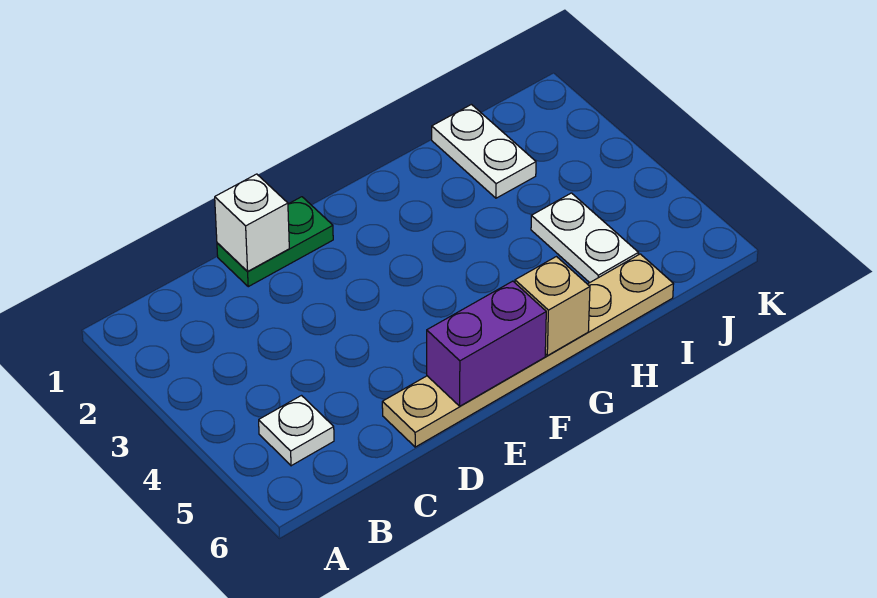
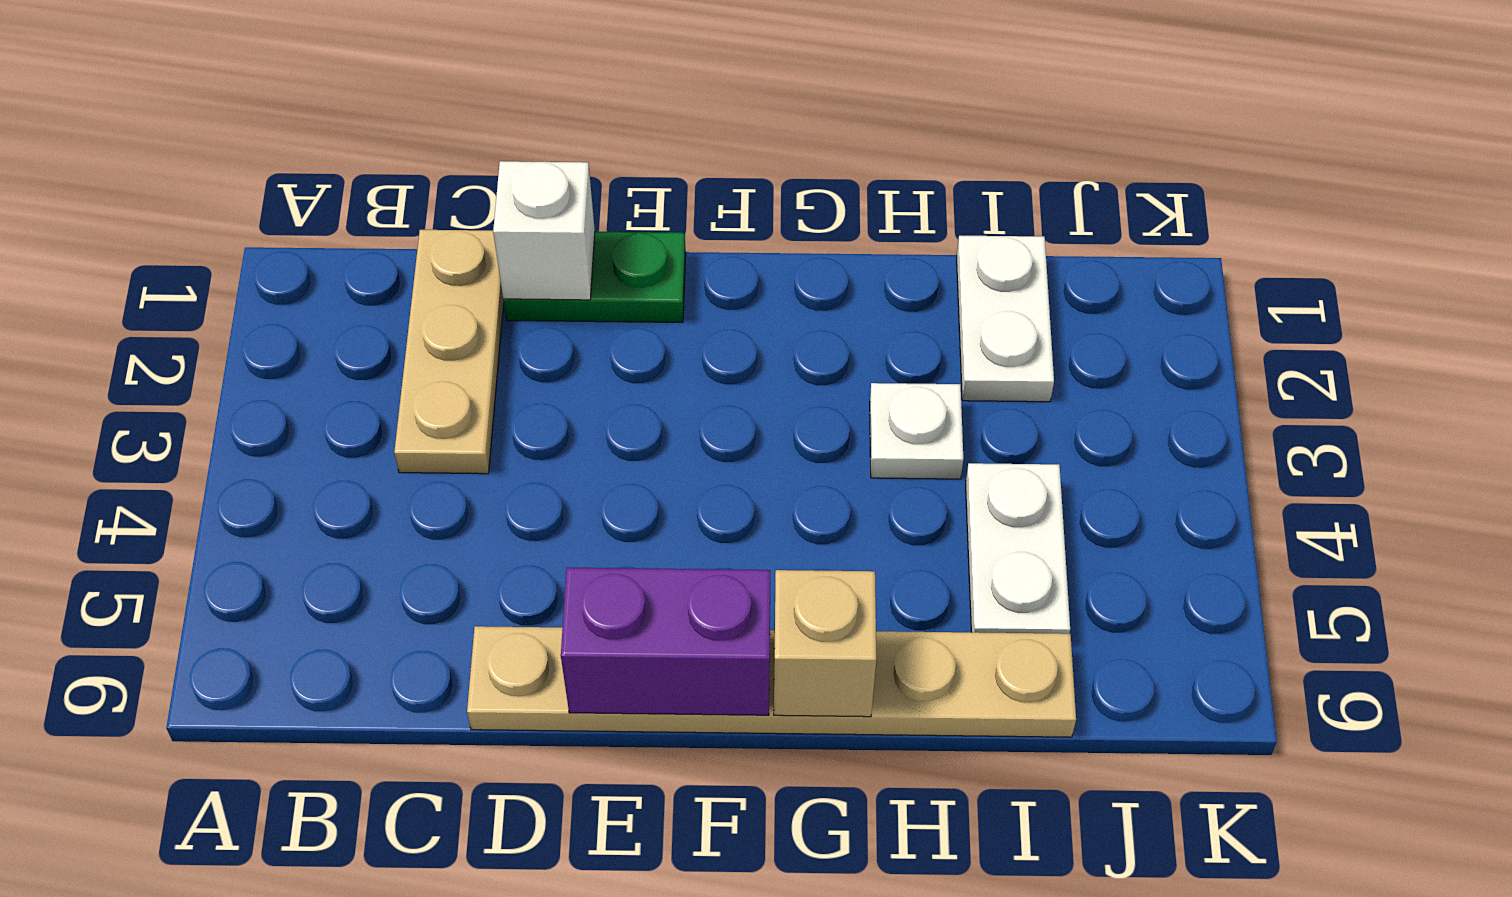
white plate B5 level 1 -> white plate H3 level 1
none -> tan plate C1:C3 level 1

